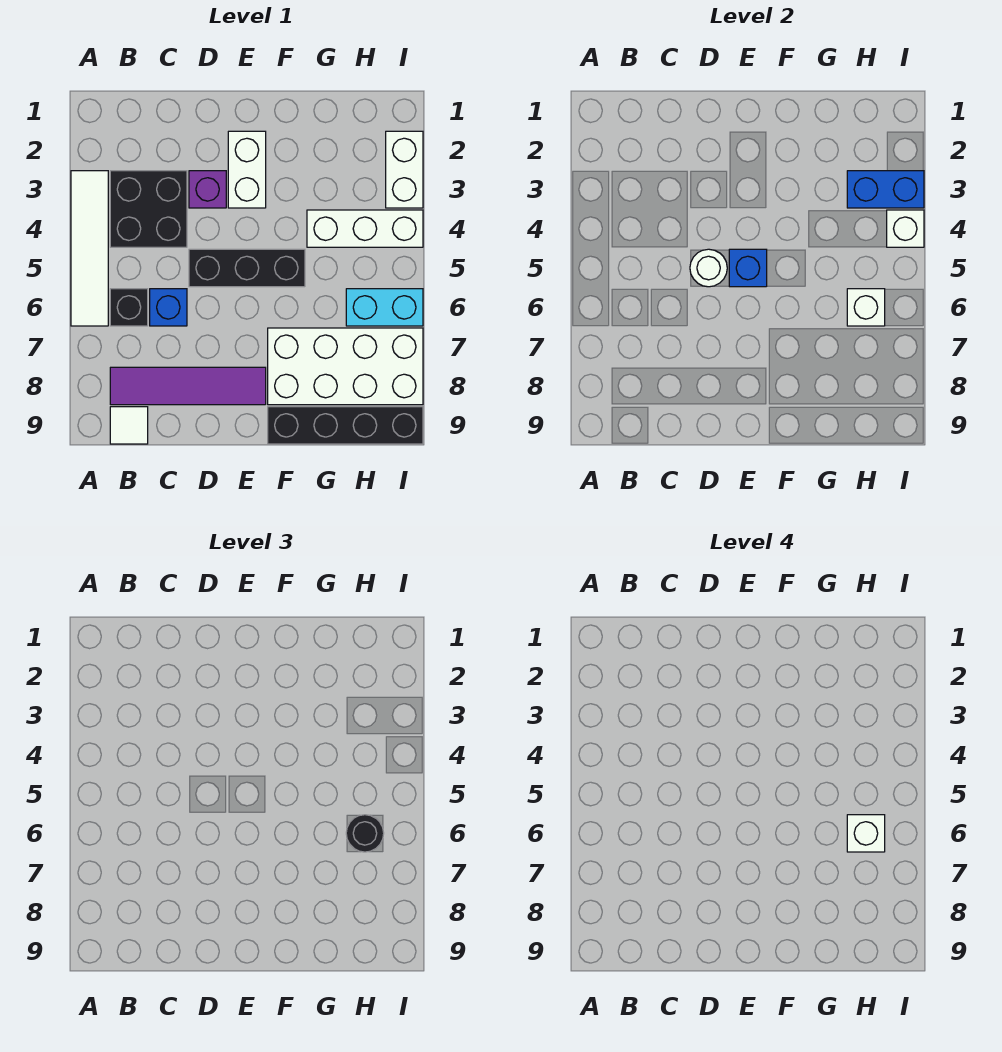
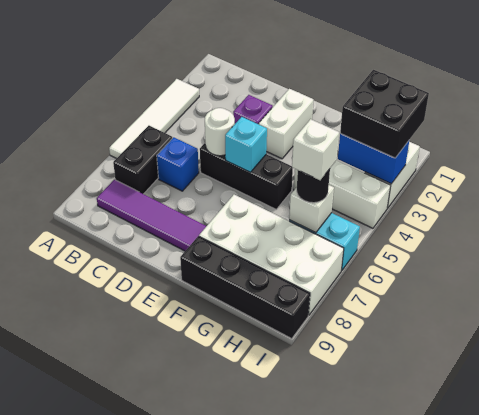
black brick B3:C4 level 1 -> black brick H2:I3 level 3
black brick B6 level 1 -> black brick B6:B7 level 1
white tile B9 level 1 -> none
blue brick E5 level 2 -> cyan brick E5 level 2
white brick I4 level 2 -> none

